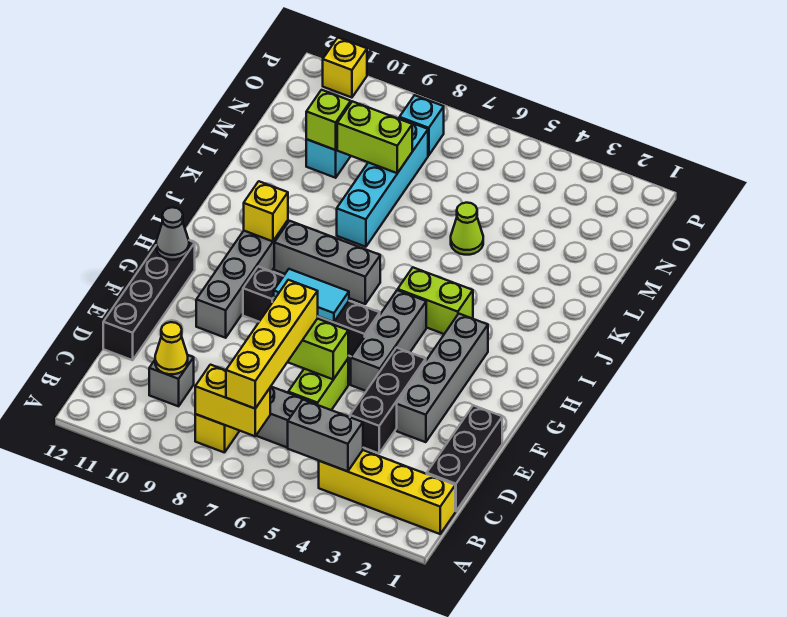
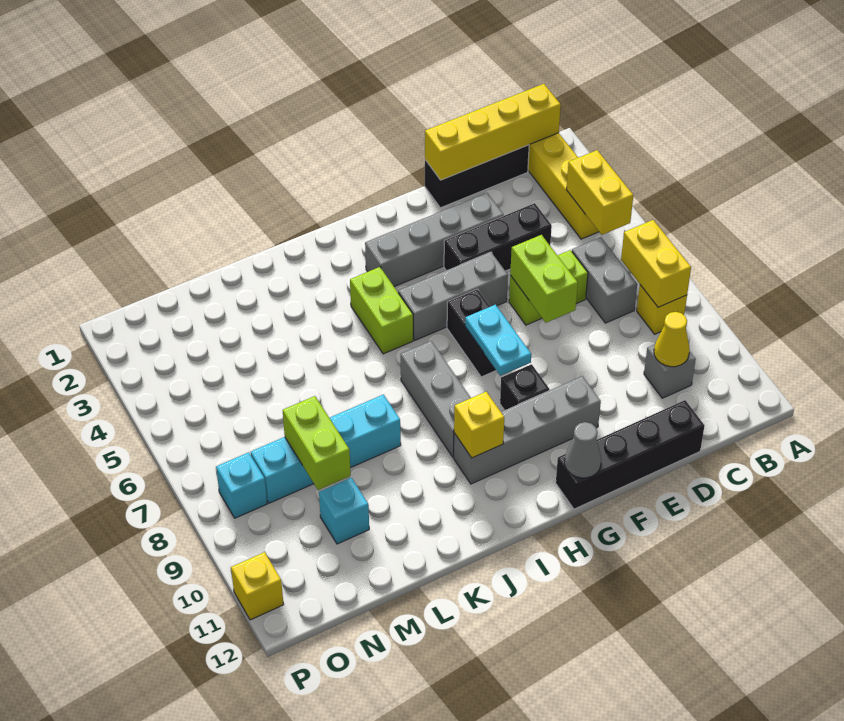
grey brick B4:B5 level 2 -> yellow brick B4:B5 level 2
yellow brick B7:E7 level 3 -> yellow brick B1:E1 level 2
cyan tile G7:G8 level 2 -> cyan plate G7:G8 level 2
lime cone L5 level 1 -> none
lime brick M10 level 2 -> none

